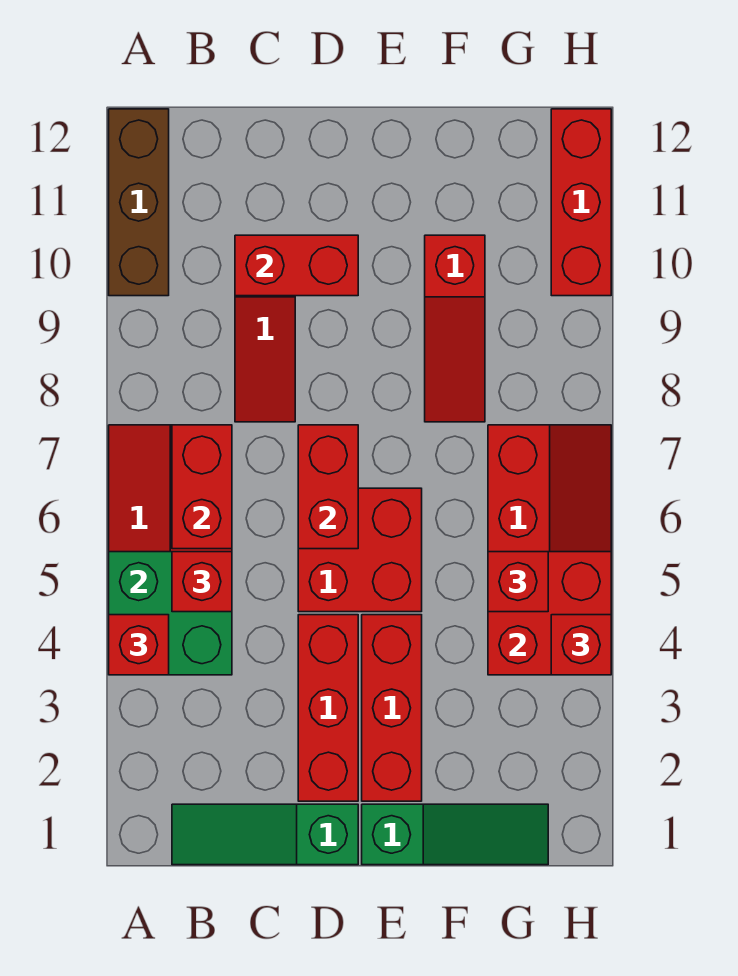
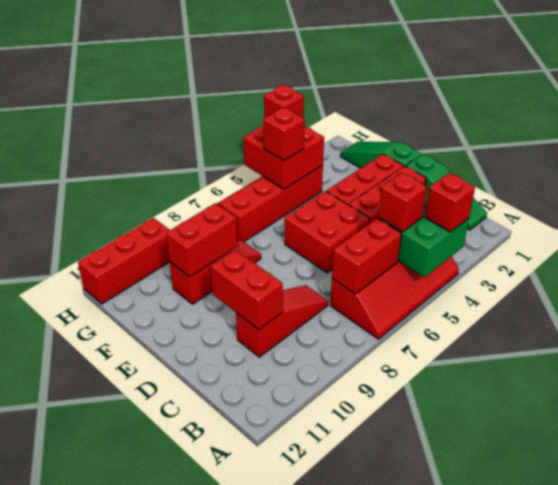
brown brick A10:A12 level 1 -> none
red brick D6:D7 level 2 -> red brick F9:F10 level 2

